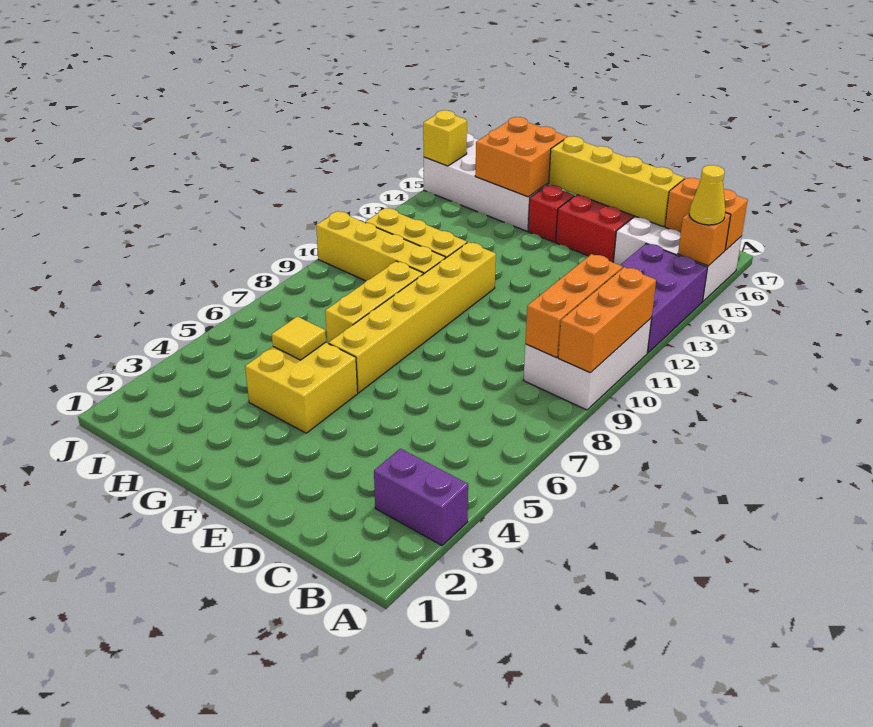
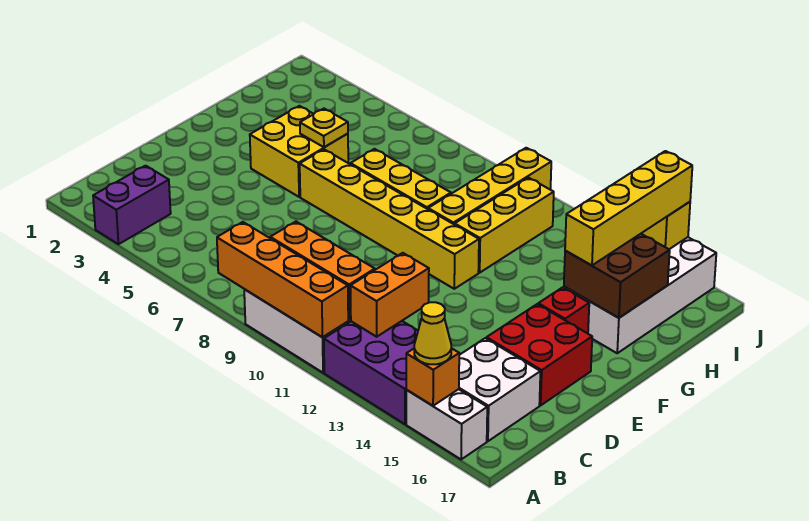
orange brick A9:A11 level 2 -> orange brick A8:A11 level 2
orange brick A16:B16 level 2 -> orange brick B12:C12 level 2
yellow brick C16:F16 level 2 -> yellow brick G15:J15 level 3
yellow tile G5 level 2 -> yellow plate G5 level 2
orange brick G15:H16 level 2 -> brown brick G15:H16 level 2

